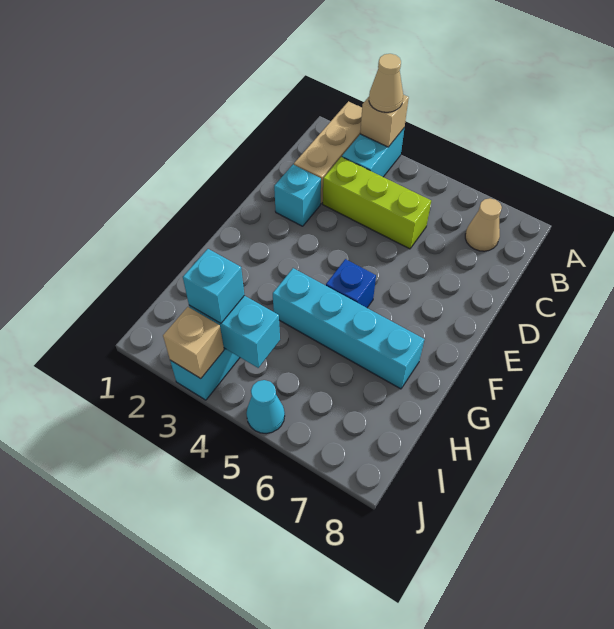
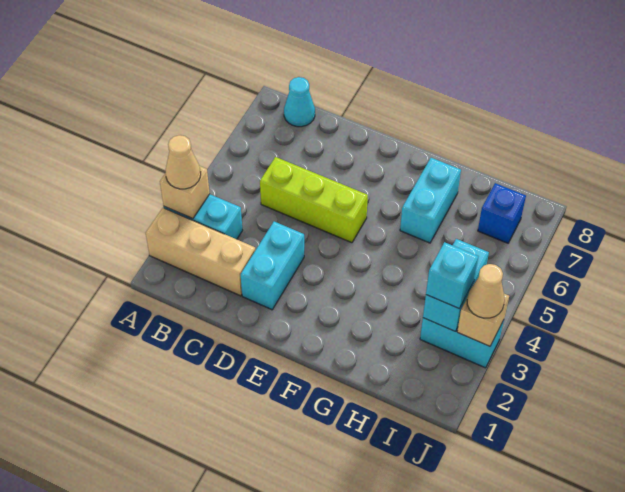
tan cone B7 level 1 -> tan cone J3 level 3
lime brick C3:C5 level 1 -> lime brick C5:E5 level 1
cyan brick D2 level 1 -> cyan brick D2:D3 level 1
blue brick F5 level 1 -> blue brick I7 level 1
cyan brick G4:G7 level 1 -> cyan brick G6:G7 level 1
cyan cone J5 level 1 -> cyan cone B8 level 1

